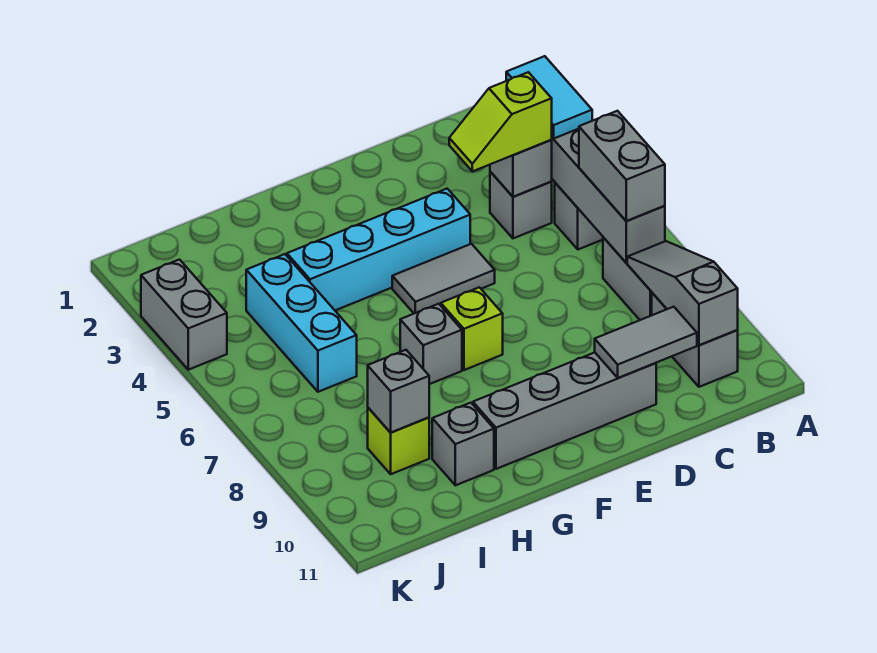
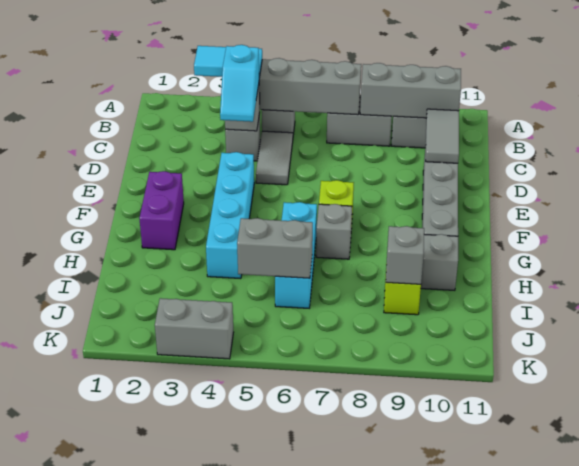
grey brick B6:B7 level 3 -> grey brick I5:I6 level 2
grey slope B8:B10 level 2 top 10 -> grey brick B8:B10 level 2
lime slope C4:D4 level 3 top C -> cyan slope C4:D4 level 3 top C
grey tile E5:F5 level 1 -> grey tile C5:D5 level 1
none -> purple brick F2:G2 level 1
cyan brick I4:I6 level 1 -> cyan brick G6:I6 level 1

